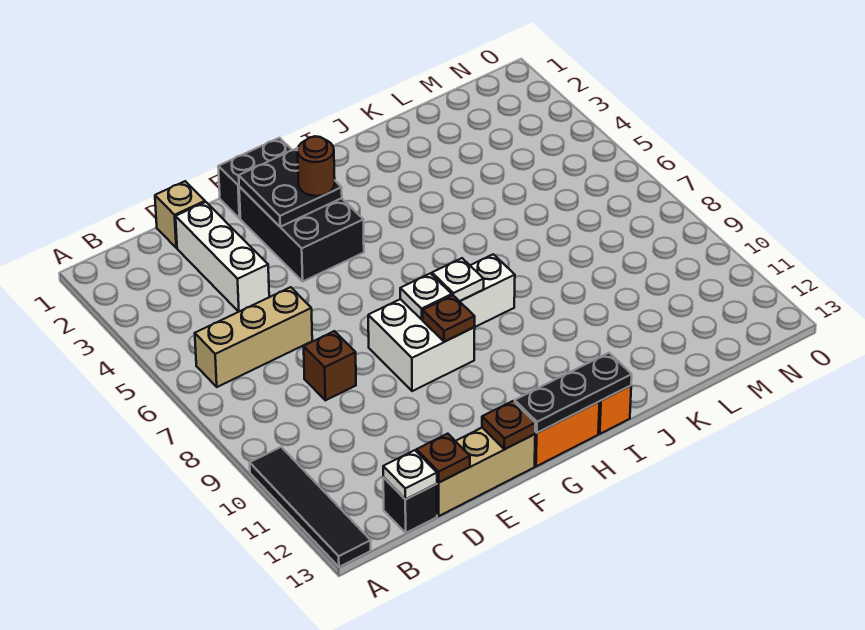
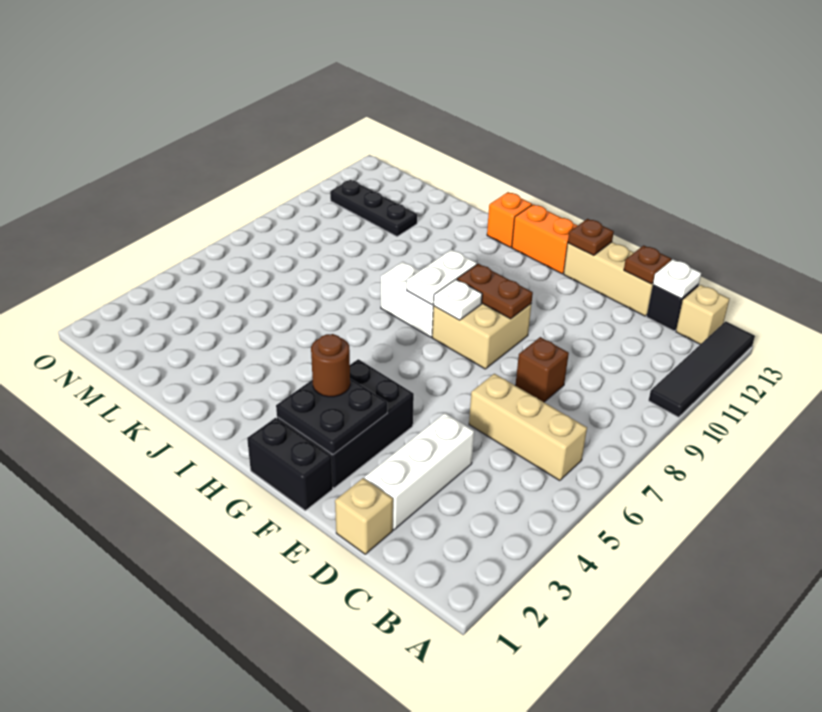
none -> tan brick B13 level 1
white brick F8:G9 level 1 -> tan brick F8:G9 level 1
brown plate G9 level 2 -> brown plate F9:G9 level 2
black plate G13:I13 level 2 -> black plate L11:N11 level 1
white plate H8 level 2 -> white plate H8:H9 level 2

